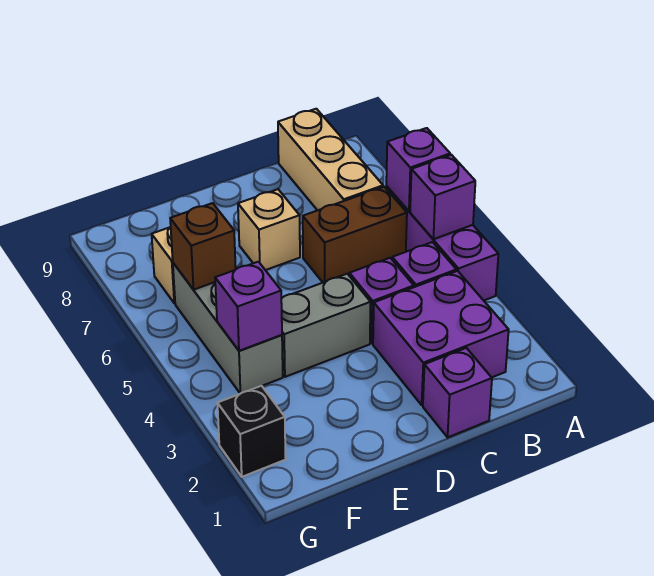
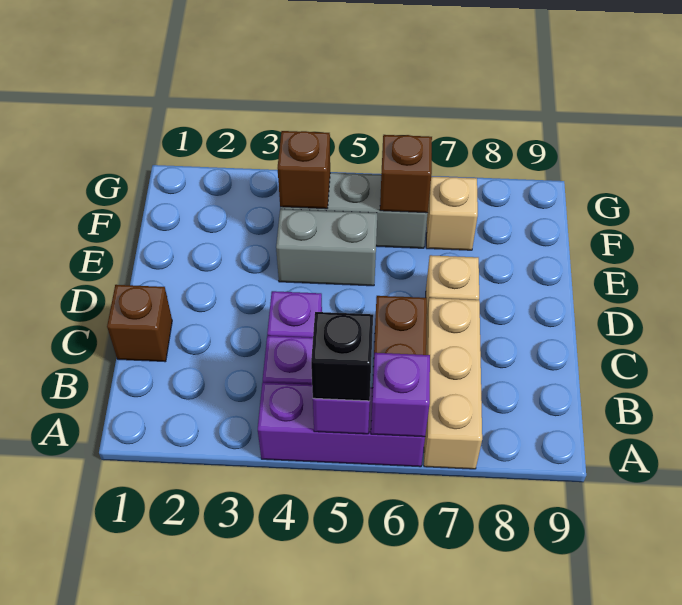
purple brick B2:C3 level 1 -> none
tan brick B7:B9 level 1 -> tan brick A7:C7 level 1
purple brick C1 level 1 -> brown brick C1 level 1
grey brick D4:E4 level 1 -> grey brick E4:E5 level 1
purple brick F4 level 2 -> brown brick F4 level 2
black brick G2 level 1 -> black brick A5 level 3

